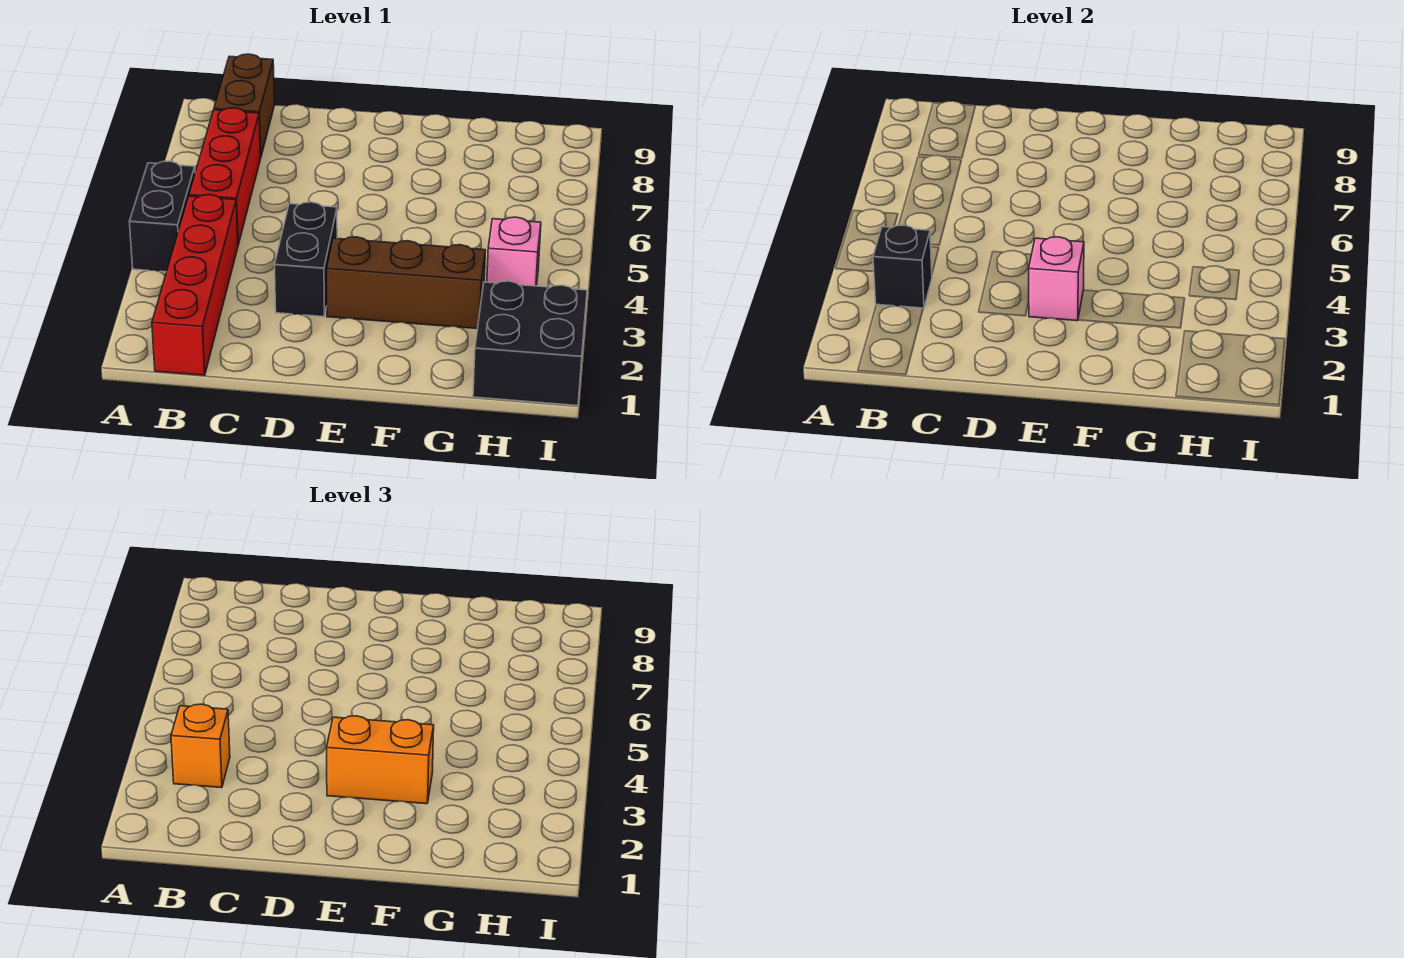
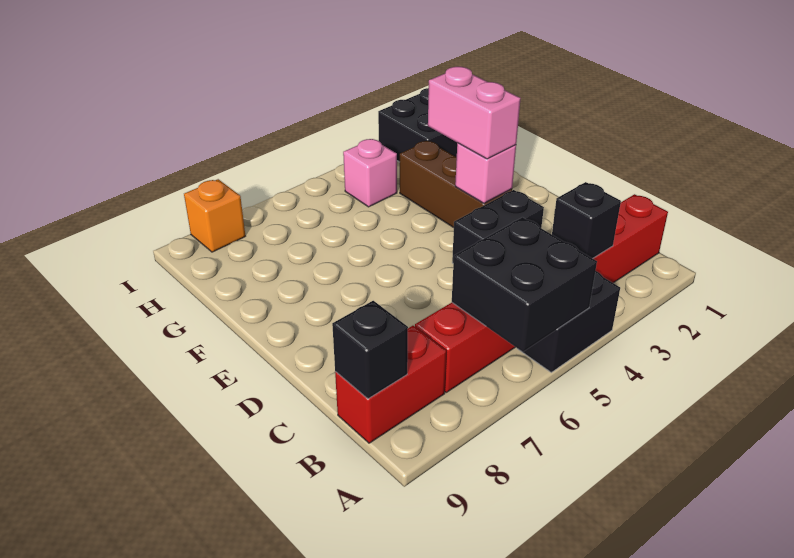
none -> black brick A5:B6 level 2
orange brick B3 level 3 -> orange brick I8 level 1
brown brick B8:B9 level 1 -> red brick B8:B9 level 1
none -> black brick B9 level 2
orange brick E3:F3 level 3 -> pink brick E3:F3 level 3

